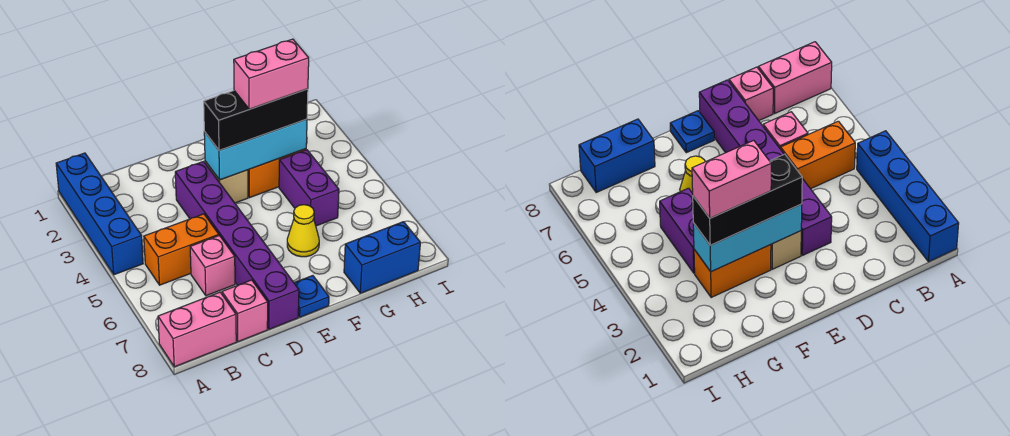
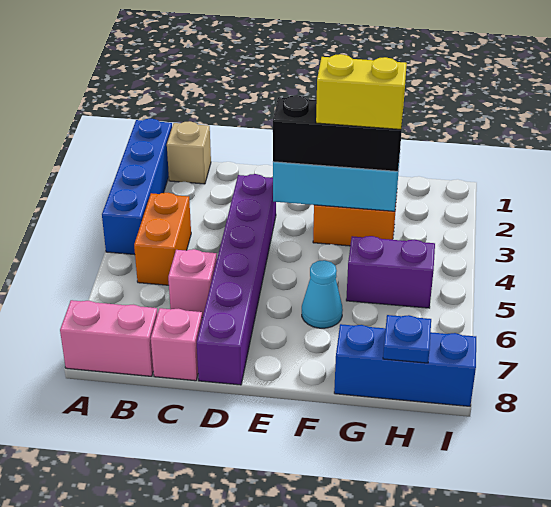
orange brick B5:C5 level 1 -> orange brick B4:B5 level 1
tan brick E3 level 1 -> tan brick B1 level 1
blue plate E8 level 1 -> blue plate H8 level 2
pink brick F3:G3 level 4 -> yellow brick F3:G3 level 4
yellow cone F6 level 1 -> cyan cone F6 level 1
purple brick G4:G5 level 1 -> purple brick G5:H5 level 1
blue brick G8:H8 level 1 -> blue brick G8:I8 level 1

